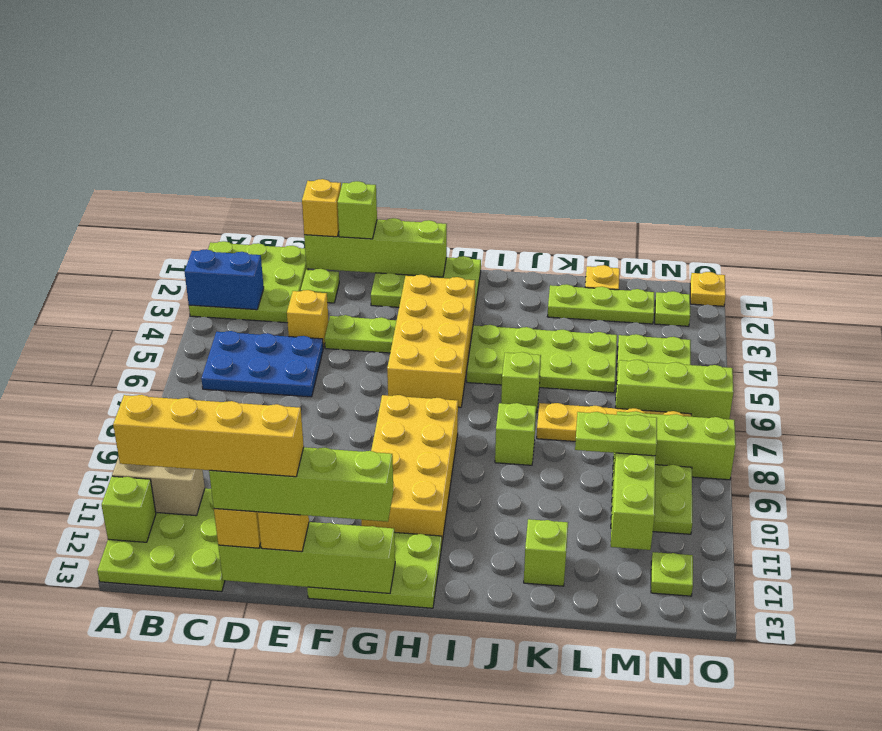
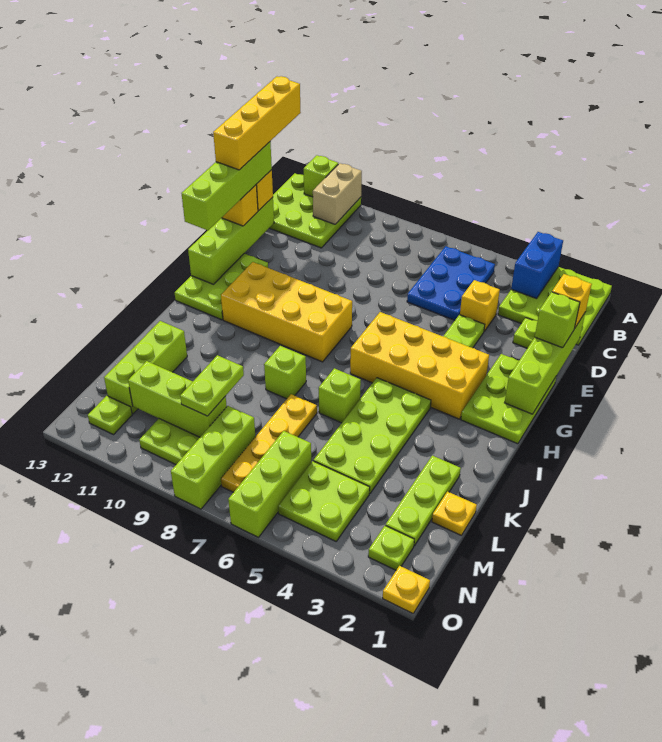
lime brick K12 level 1 -> lime brick K12:M12 level 1

